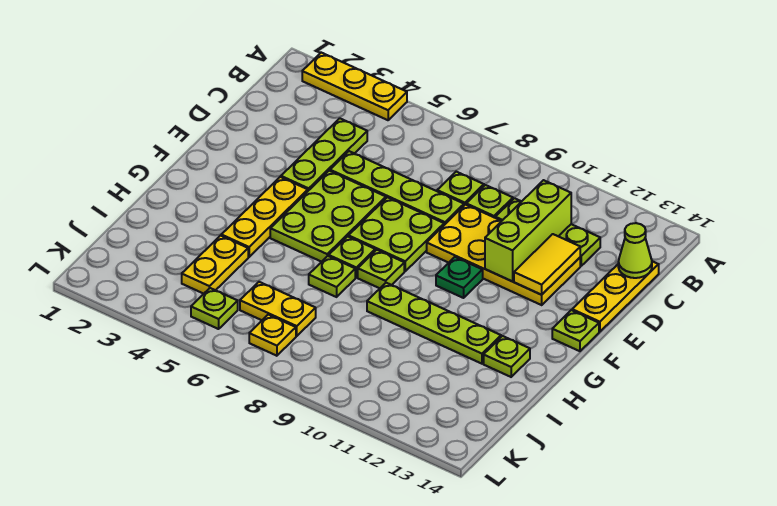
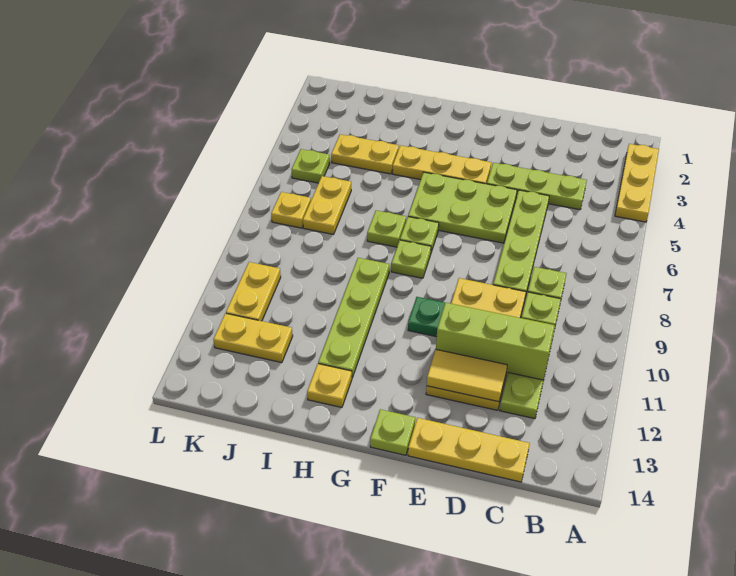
lime cone C14 level 2 -> none
lime plate E7:F8 level 1 -> none
lime plate H13 level 1 -> yellow plate H13 level 1
none -> yellow plate J12:K12 level 1
none -> yellow plate K10:K11 level 1

